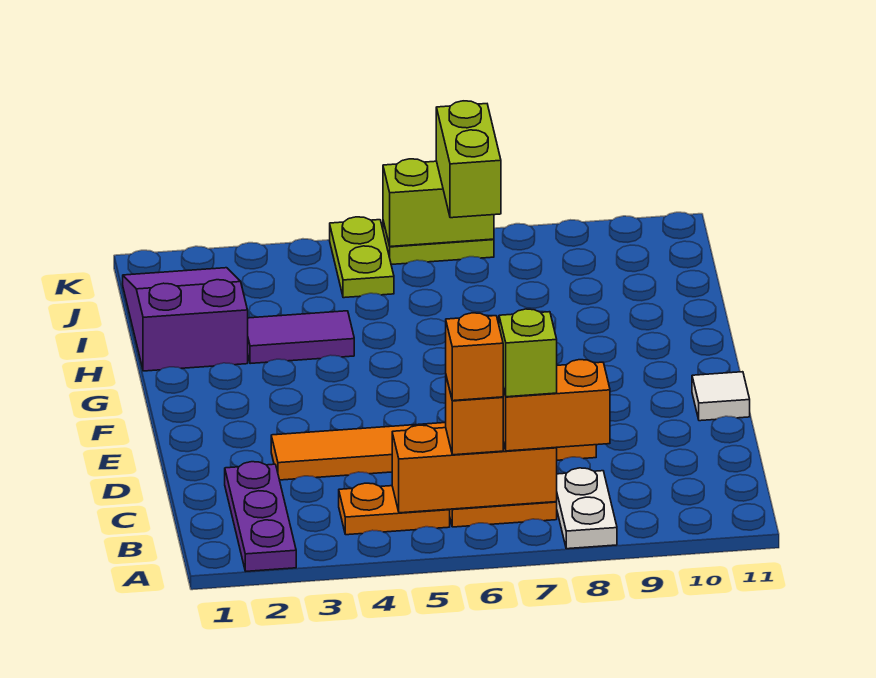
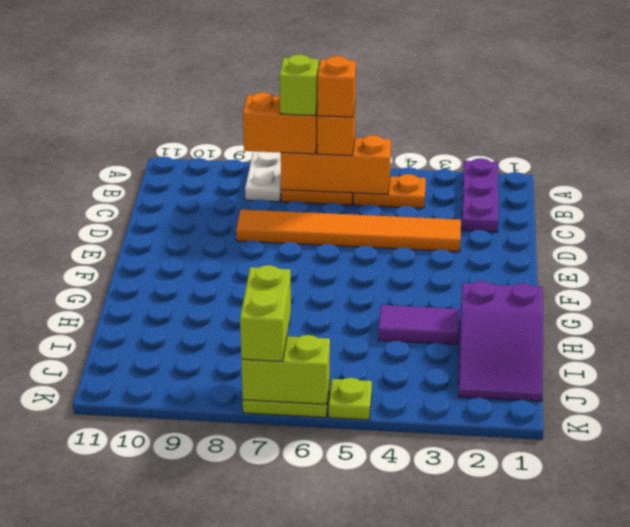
white tile E11 level 1 -> none
lime plate J5:K5 level 1 -> lime plate K5 level 1

